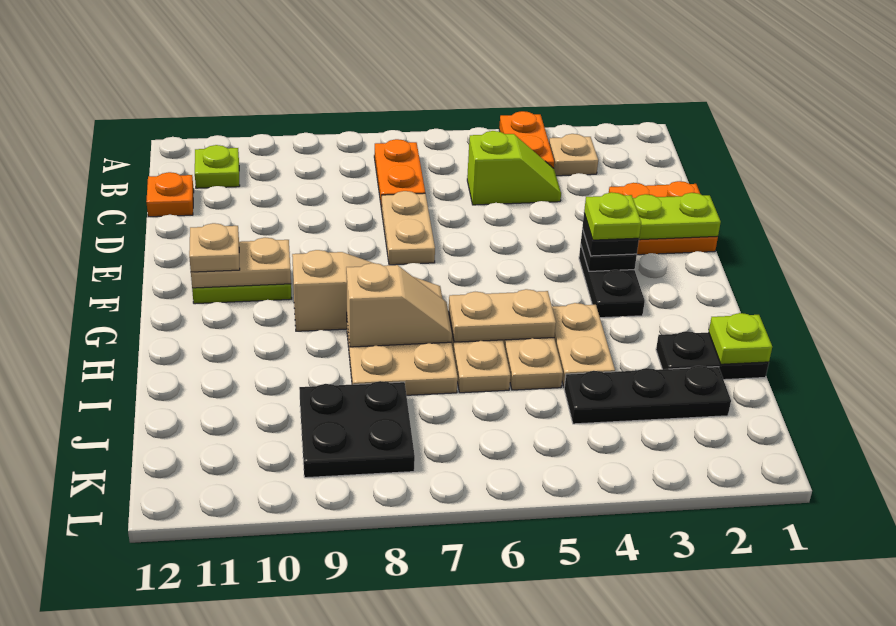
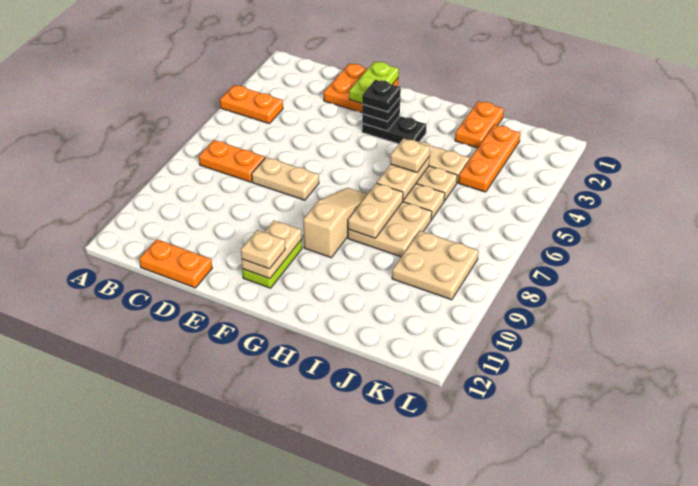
tan plate B3 level 1 -> tan plate H5 level 3
lime plate B11 level 1 -> none
lime slope C4:C5 level 1 top 5 -> none
orange plate C12 level 1 -> orange plate C12:D12 level 1
lime plate F3 level 4 -> black plate F3 level 4
tan slope H7:H8 level 2 top 8 -> tan plate H7:H8 level 2
black plate I1:I2 level 1 -> orange plate I1:I2 level 1
lime plate I1 level 2 -> none
black plate J2:J4 level 1 -> orange plate J2:J4 level 1
black plate J8:K9 level 1 -> tan plate J8:K9 level 1

